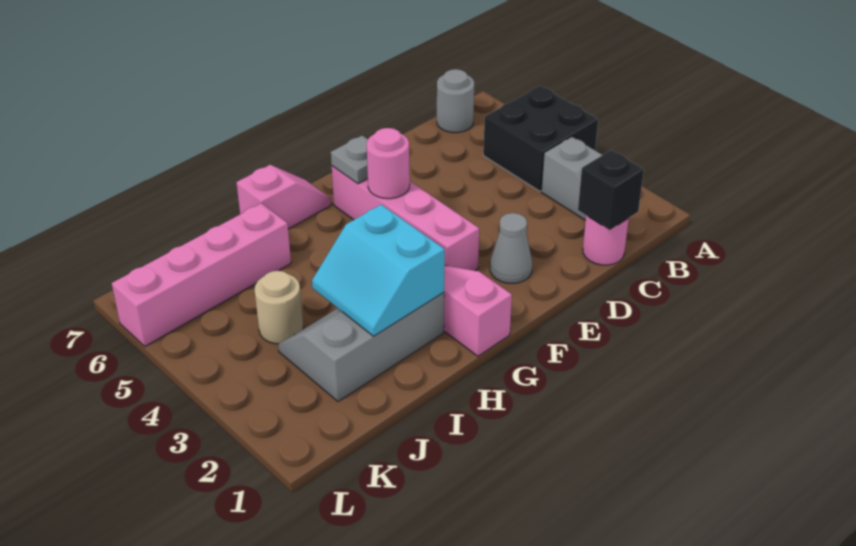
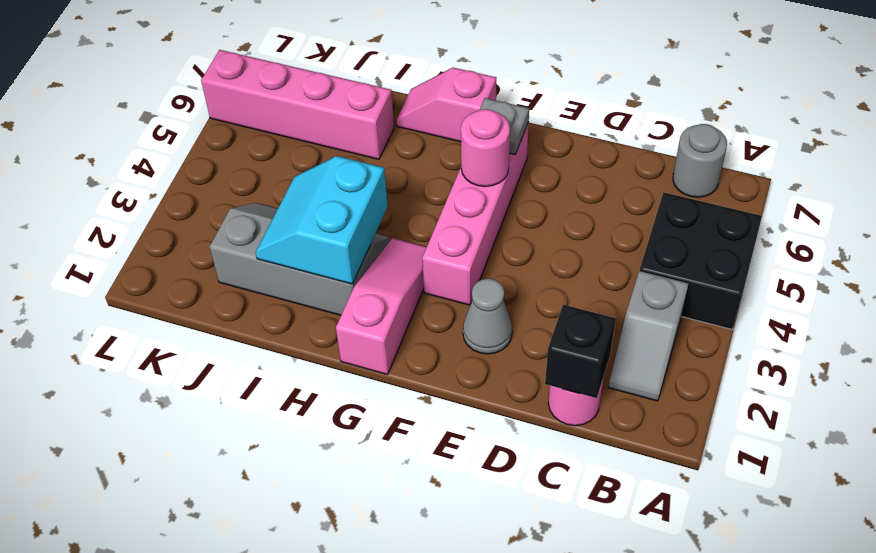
pink slope G7:H7 level 1 top H -> pink slope G7:H7 level 1 top G
tan round brick J4 level 1 -> none

